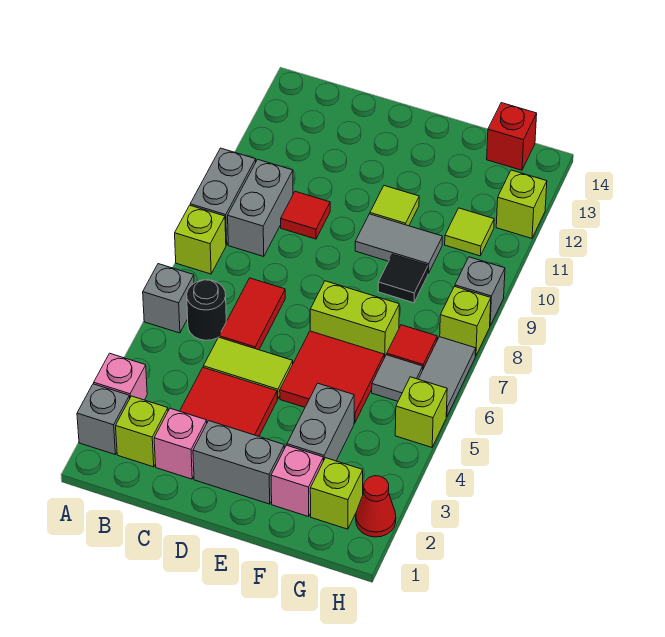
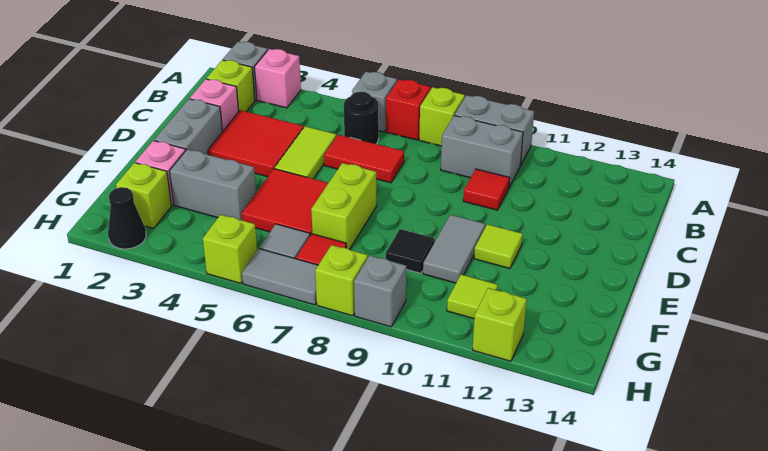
red brick G14 level 1 -> red brick A7 level 1
red cone H2 level 1 -> black cone H2 level 1

